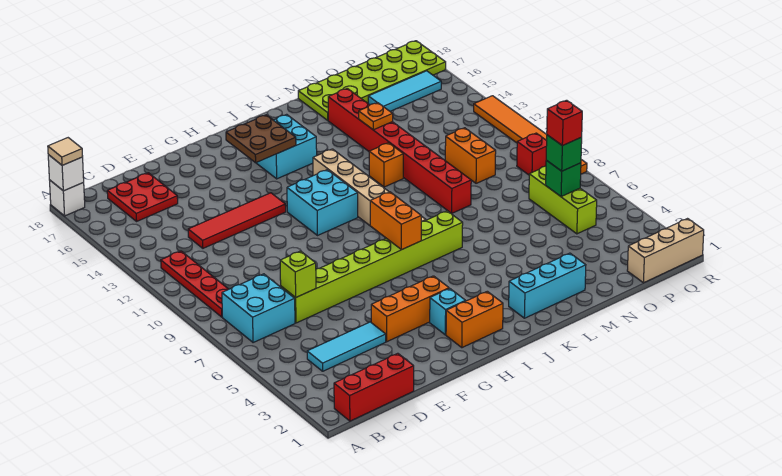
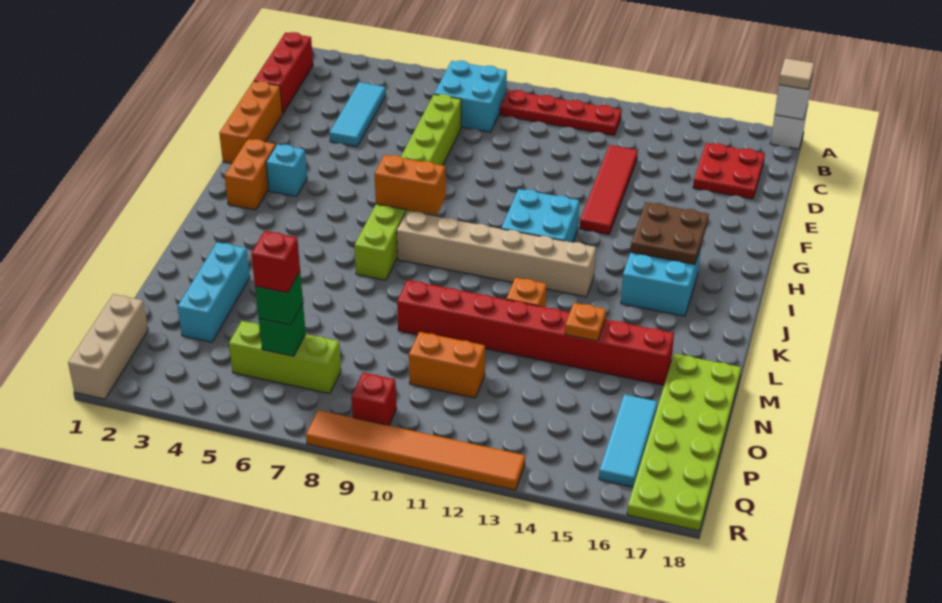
lime brick D7 level 2 -> none
orange brick F4:H4 level 1 -> orange brick E1:G1 level 1
cyan brick K2:M2 level 1 -> cyan brick M3:O3 level 1

